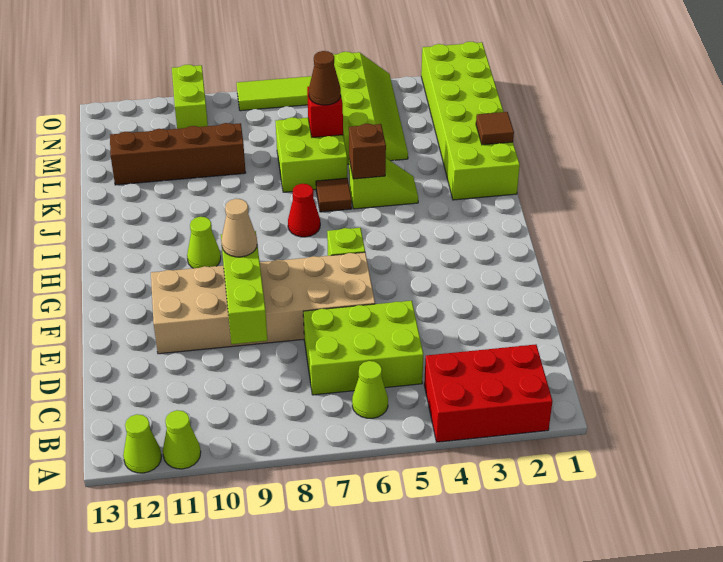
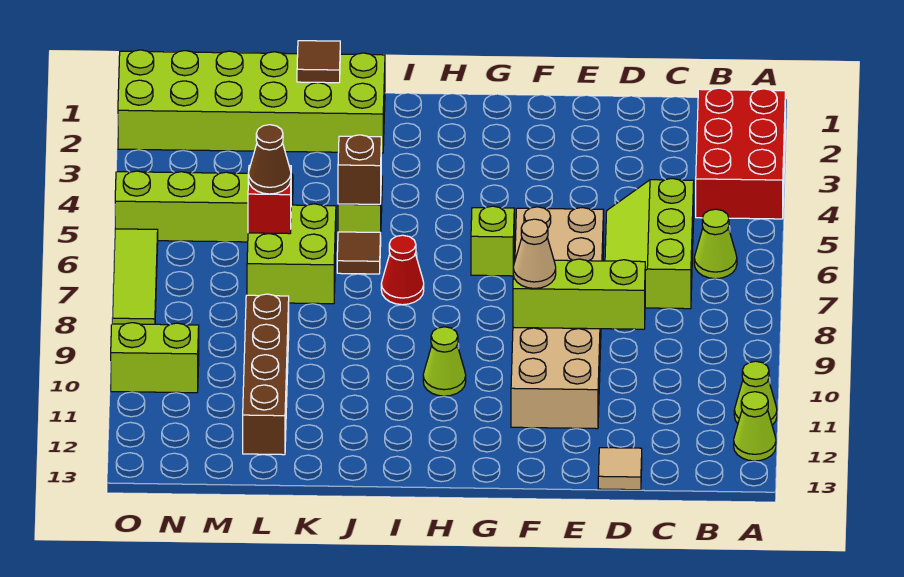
lime brick C5:D7 level 1 -> lime slope C5:D7 level 1 top C
none -> tan tile D13 level 1

